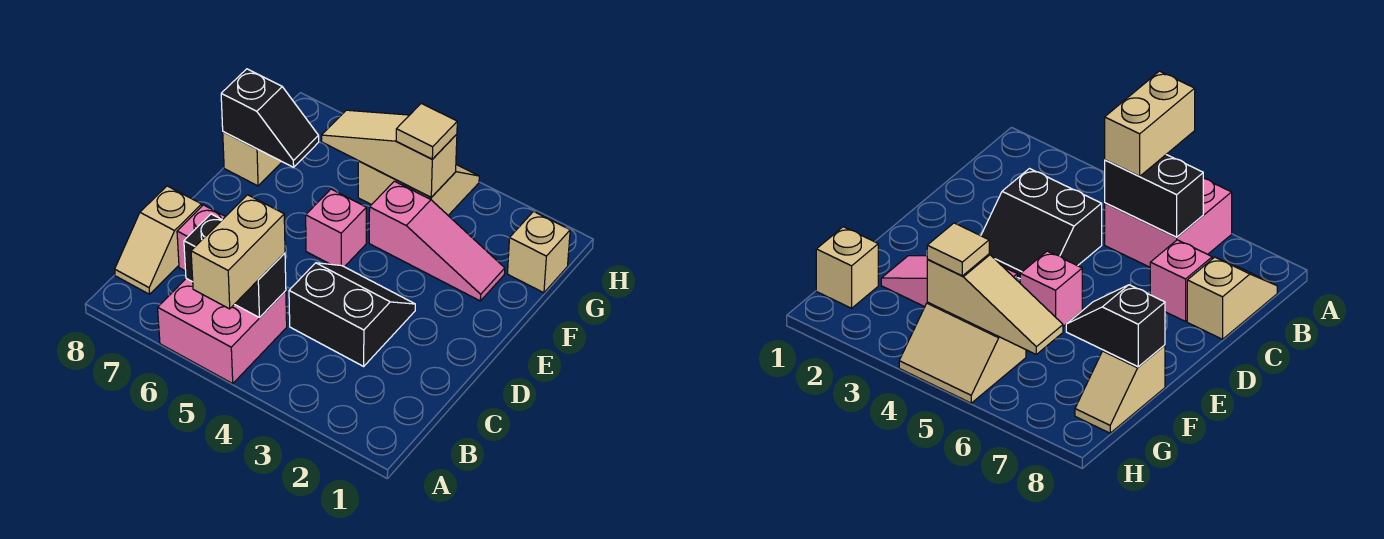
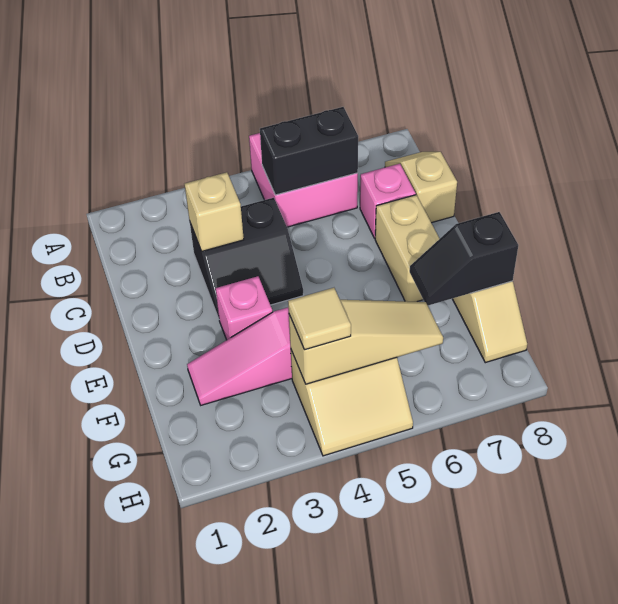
tan brick A5:B5 level 3 -> tan brick D7:E7 level 1
pink brick E5 level 1 -> pink brick E3 level 1
tan brick G1 level 1 -> tan brick C3 level 2

